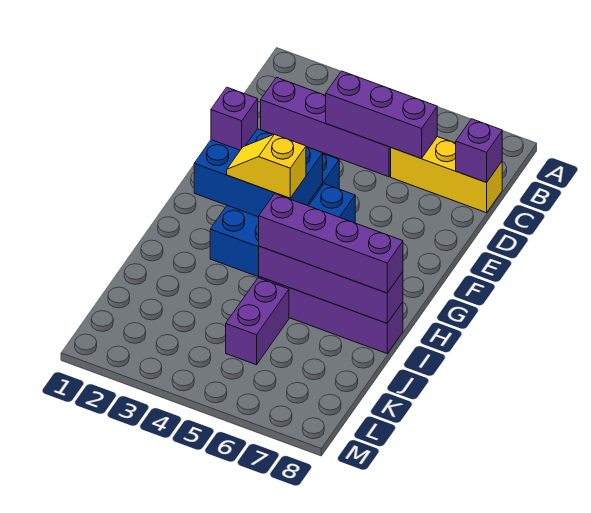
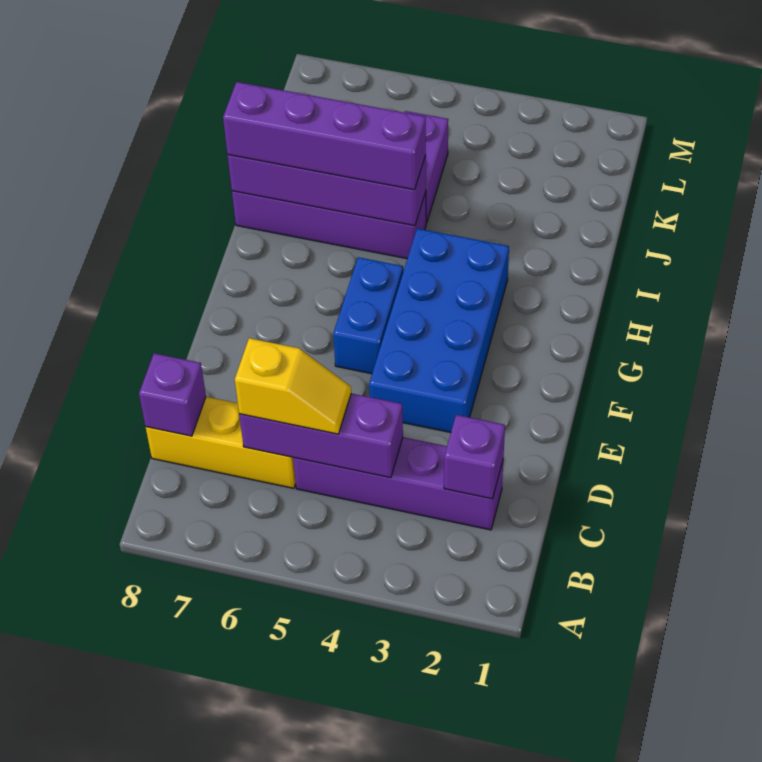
blue brick F2:G4 level 2 -> none
purple brick F2 level 3 -> purple brick C2 level 2
yellow slope G3:G4 level 3 top 4 -> yellow slope C5:C6 level 3 top 6

